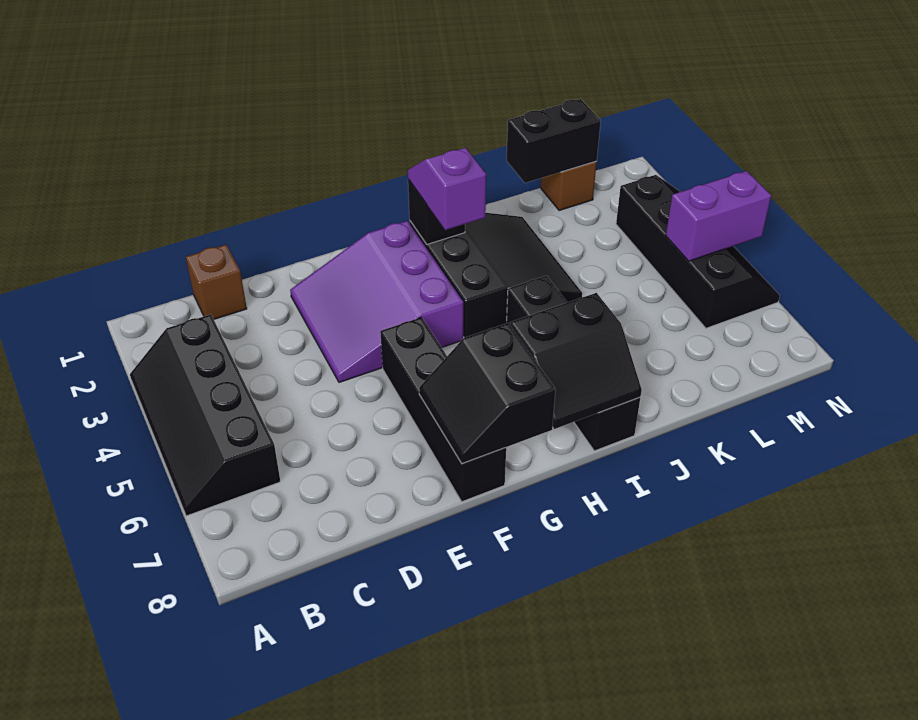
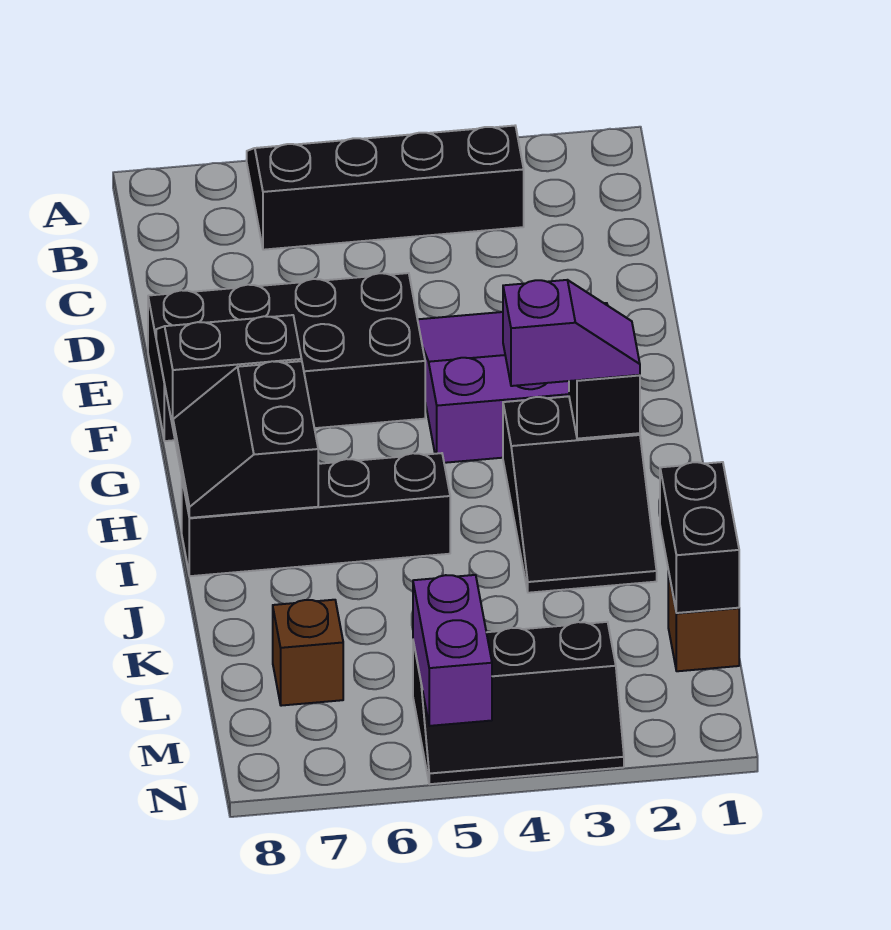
brown brick C1 level 1 -> brown brick L7 level 1
black brick F5:F8 level 1 -> black brick E5:F8 level 1
black slope H2:J4 level 1 top H -> black slope H2:J3 level 1 top H
black slope M3:N6 level 1 top M -> black slope M3:N5 level 1 top M

